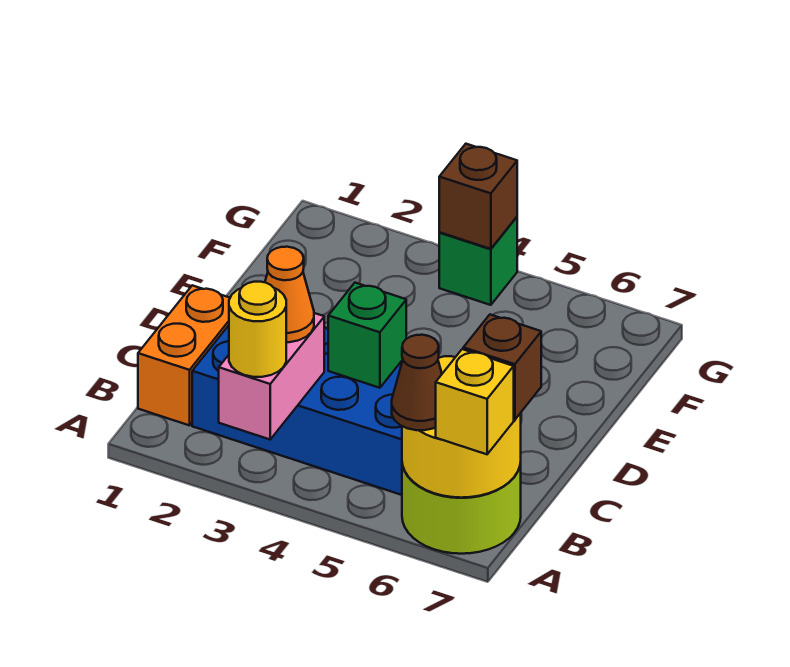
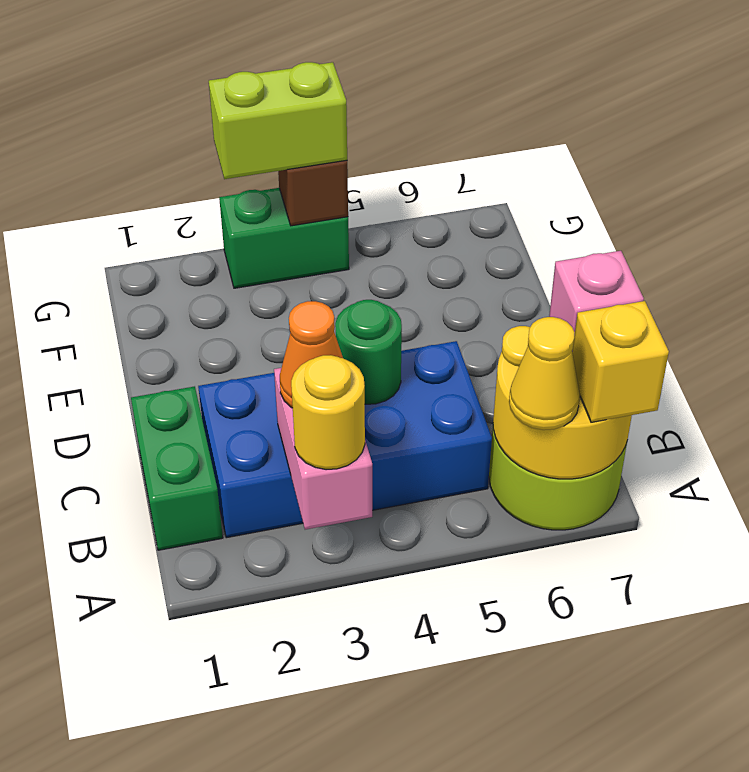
brown cone A6 level 3 -> yellow cone A6 level 3
orange brick B1:C1 level 1 -> green brick B1:C1 level 1
brown brick B7 level 3 -> pink brick B7 level 3
green brick C4 level 2 -> green round brick C4 level 2
none -> lime brick G3:G4 level 3
green brick G4 level 1 -> green brick G3:G4 level 1

